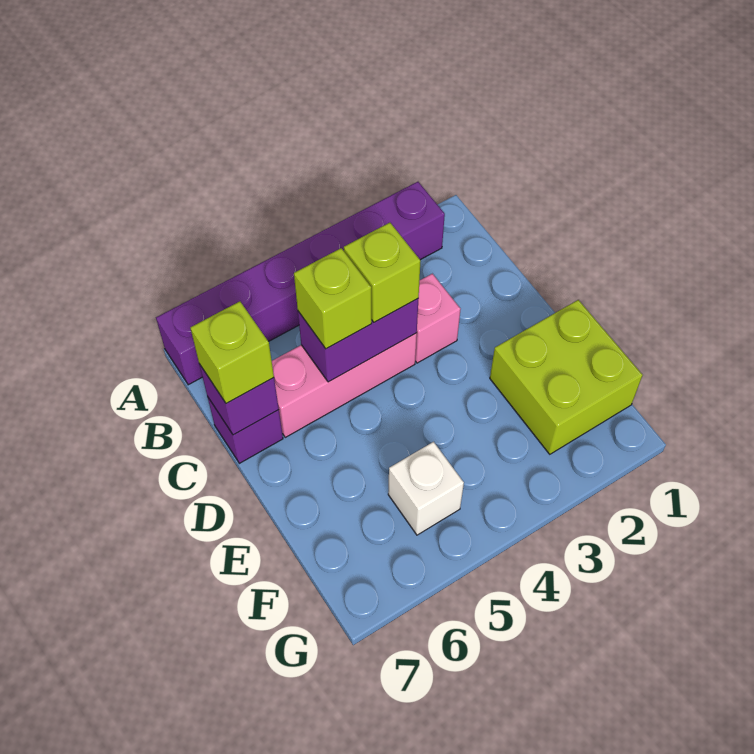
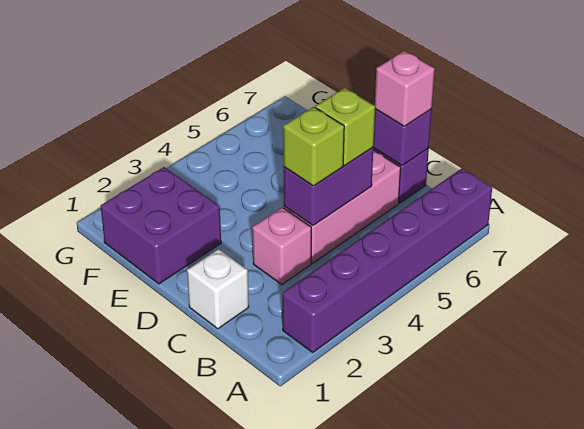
lime brick C7 level 3 -> pink brick C7 level 3
lime brick E1:F2 level 1 -> purple brick E1:F2 level 1
white brick F5 level 1 -> white brick C1 level 1

